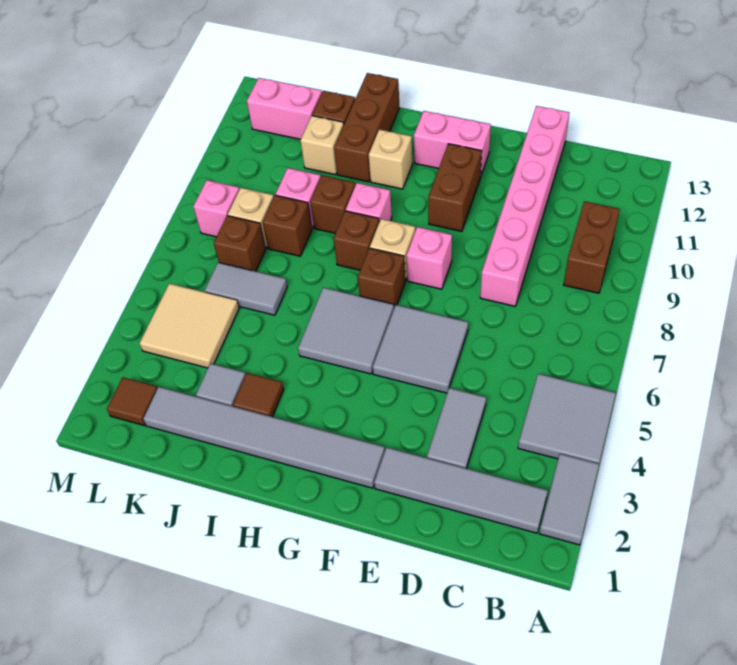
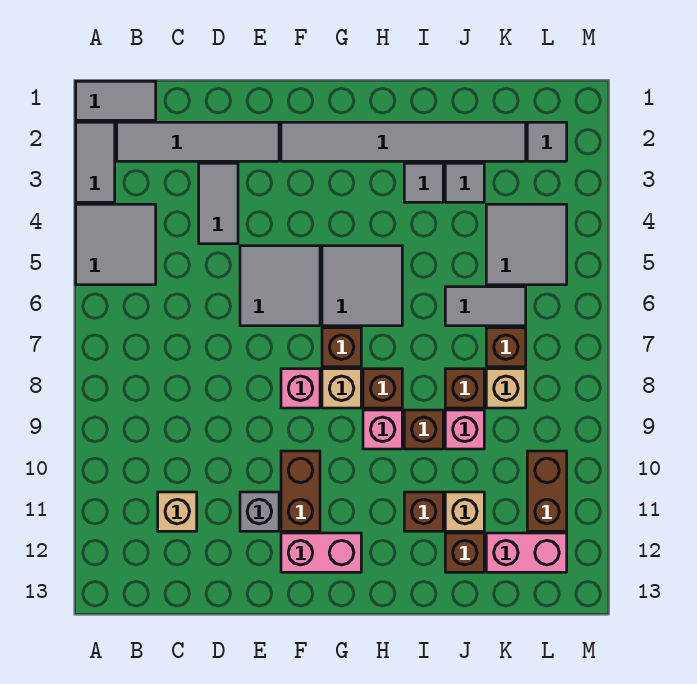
none -> grey tile A1:B1 level 1
brown brick B9:B10 level 1 -> brown brick L10:L11 level 1
pink brick D8:D13 level 1 -> none
none -> grey brick E11 level 1
tan brick H11 level 1 -> tan brick C11 level 1
brown tile I3 level 1 -> grey tile I3 level 1
brown brick I11:I13 level 1 -> brown brick I11 level 1
tan tile K4:L5 level 1 -> grey tile K4:L5 level 1
brown tile L2 level 1 -> grey tile L2 level 1
pink brick L8 level 1 -> none

